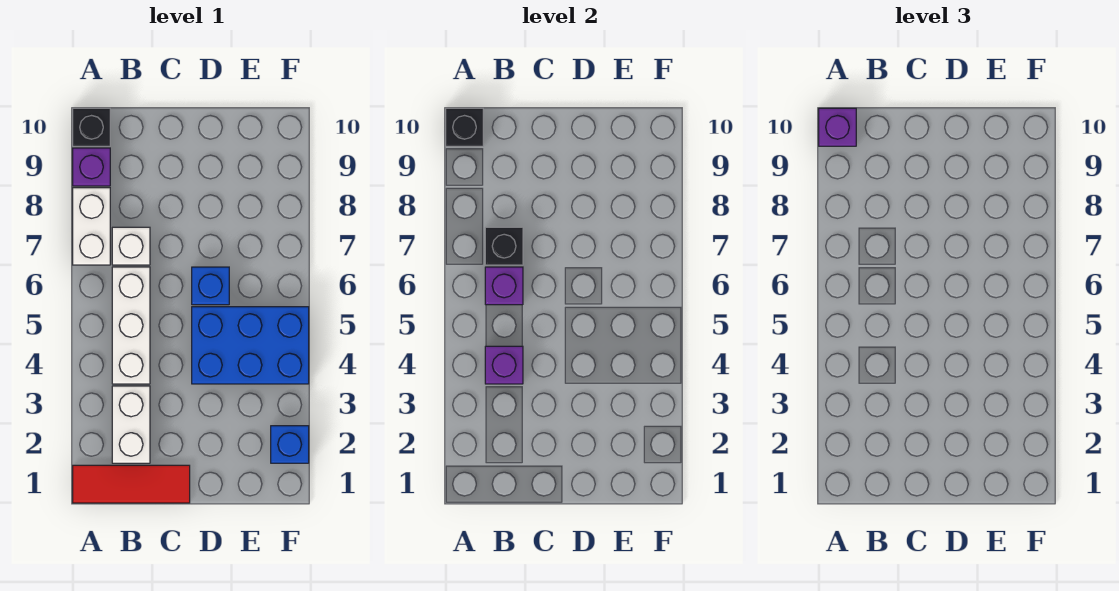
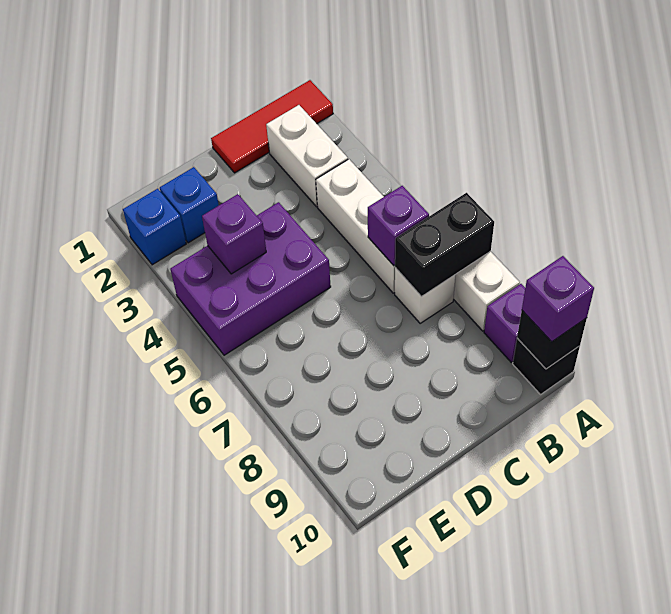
purple brick B4 level 2 -> purple brick E4 level 2
black brick B7 level 2 -> black brick A7:B7 level 2
blue brick D4:F5 level 1 -> purple brick D4:F5 level 1
blue brick D6 level 1 -> blue brick E2 level 1

